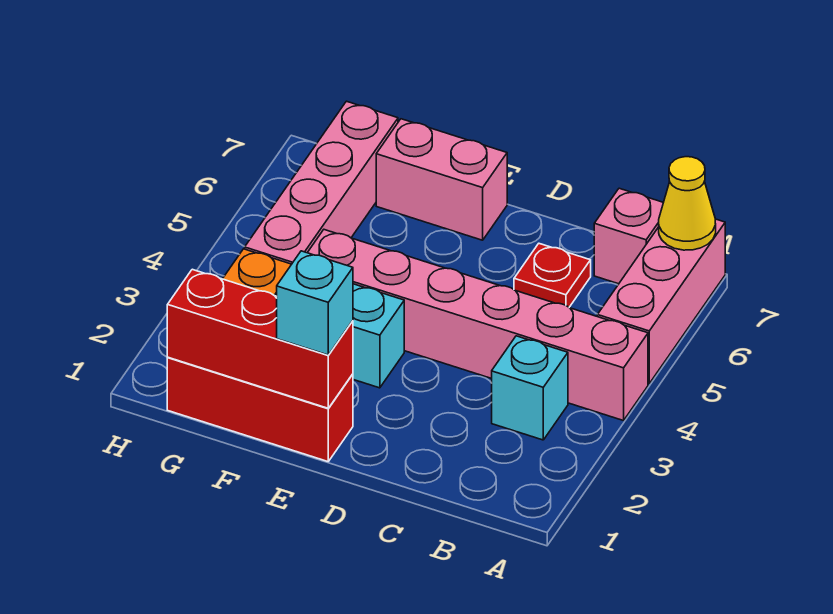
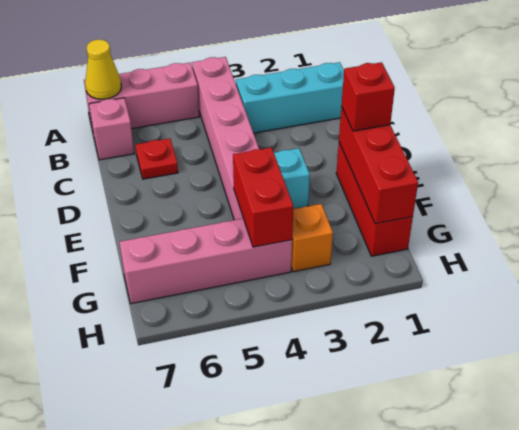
cyan brick B3 level 1 -> cyan brick B1:B3 level 1
cyan brick E1 level 3 -> red brick E1 level 3
pink brick E7:F7 level 1 -> none
none -> red brick F4:G4 level 2

